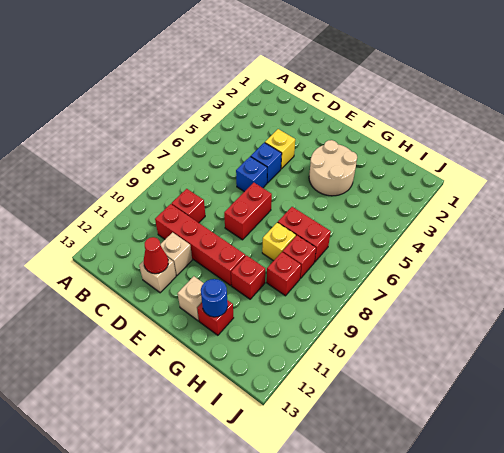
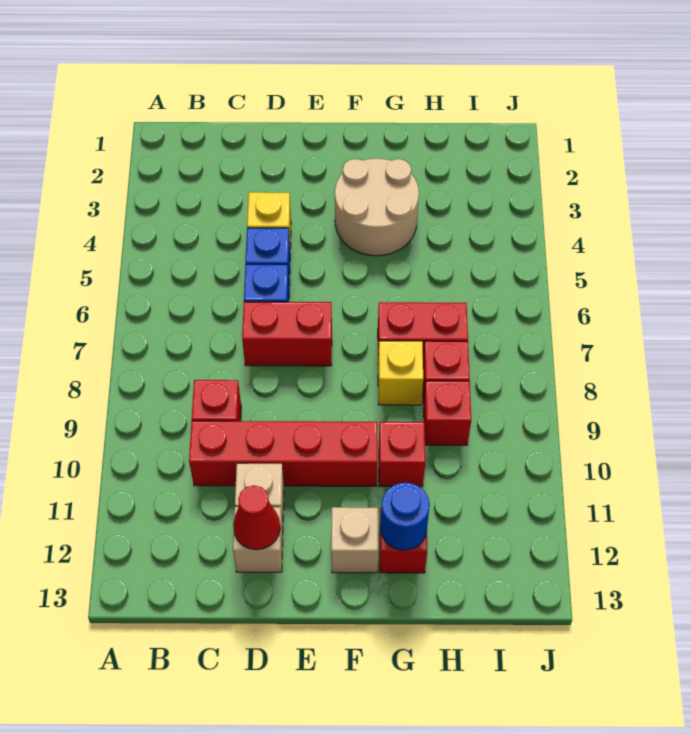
red brick E7:E8 level 1 -> red brick D7:E7 level 1

